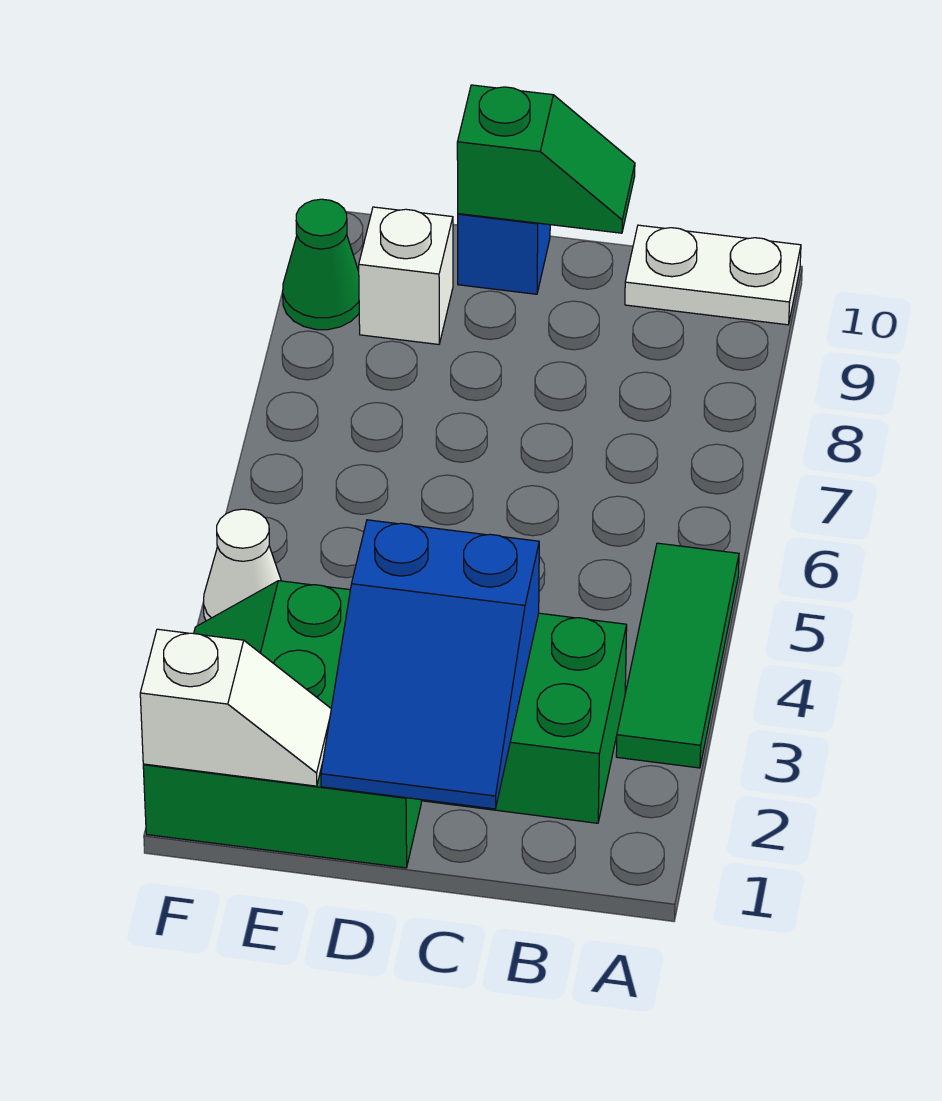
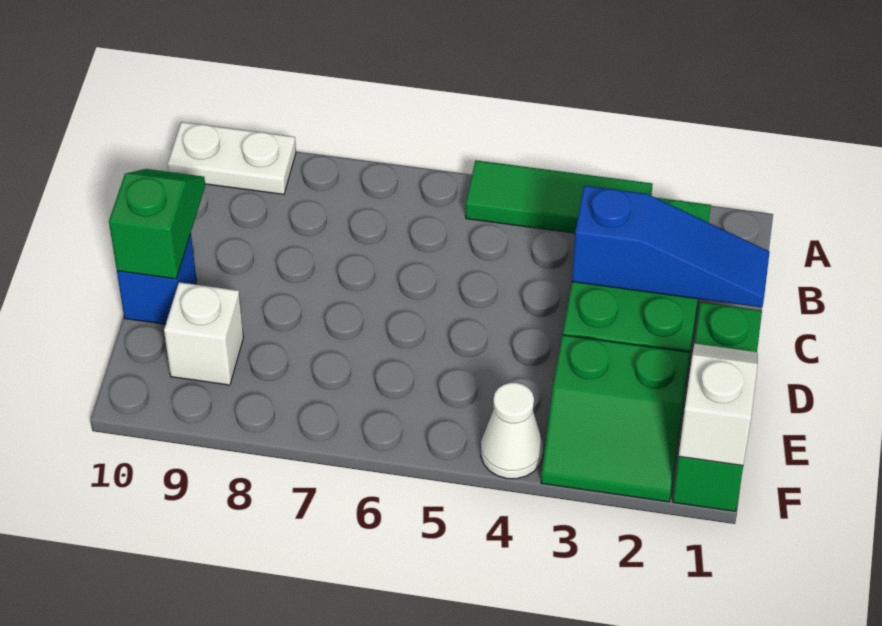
white plate A10:B10 level 1 -> white plate A9:A10 level 1
blue slope C1:D3 level 2 top 3 -> blue slope C1:C3 level 2 top 3
green cone F9 level 1 -> none

